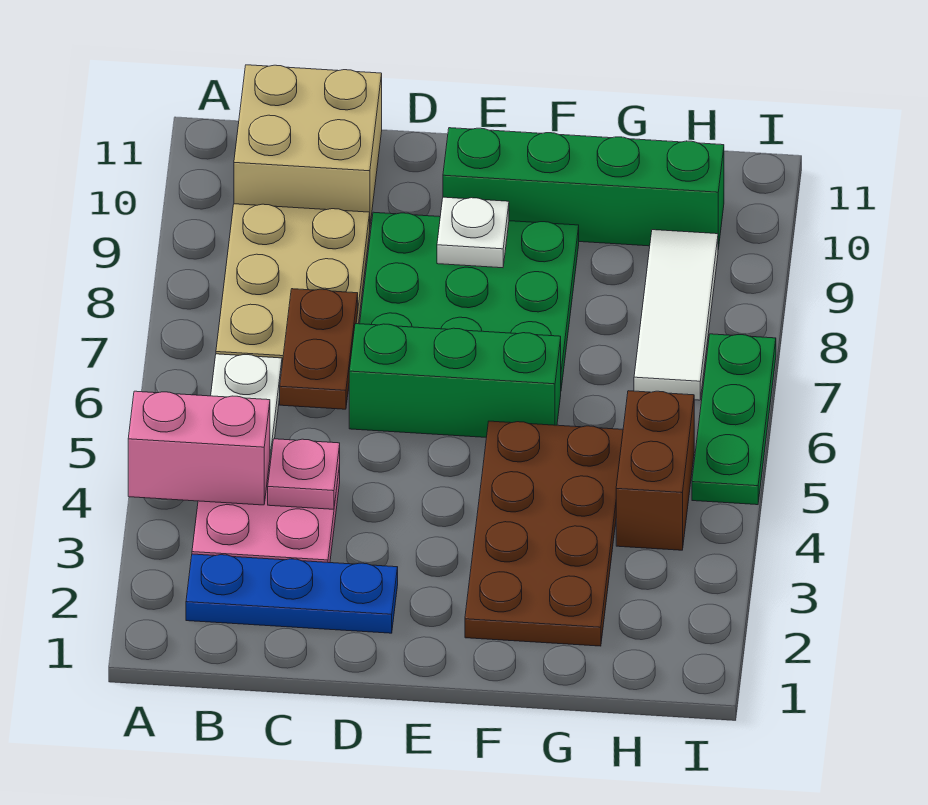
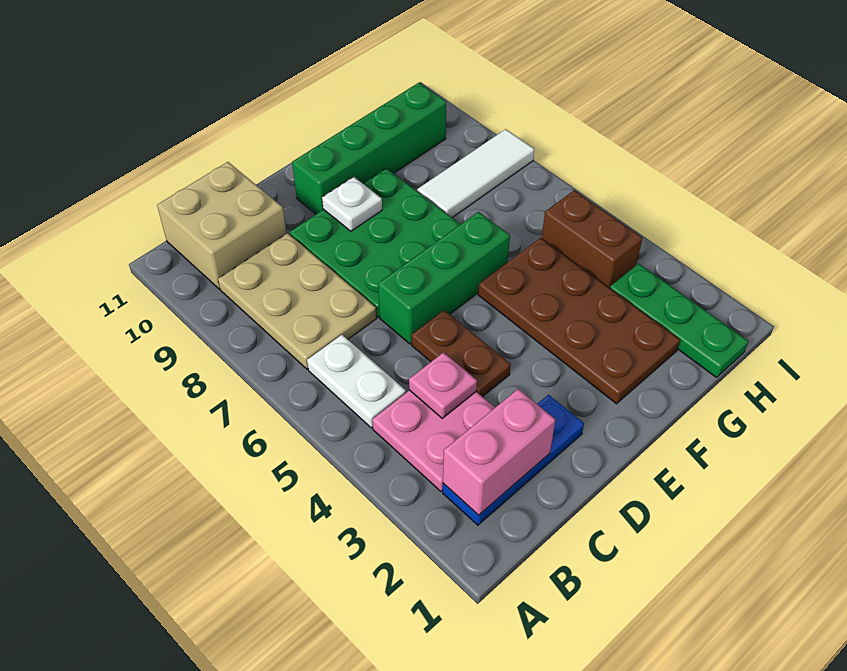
pink brick A4:B4 level 2 -> pink brick B2:C2 level 2
brown plate C6:C7 level 2 -> brown plate D4:D5 level 1
white tile H7:H9 level 1 -> white tile G8:I8 level 1
green plate I5:I7 level 1 -> green plate H1:H3 level 1

